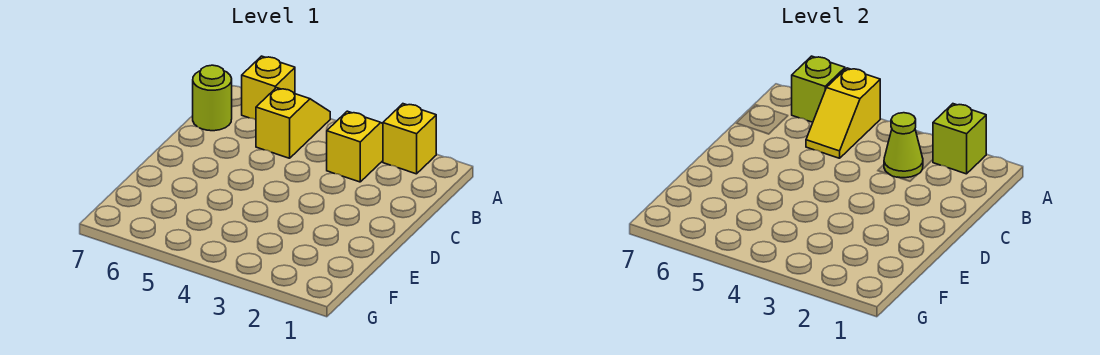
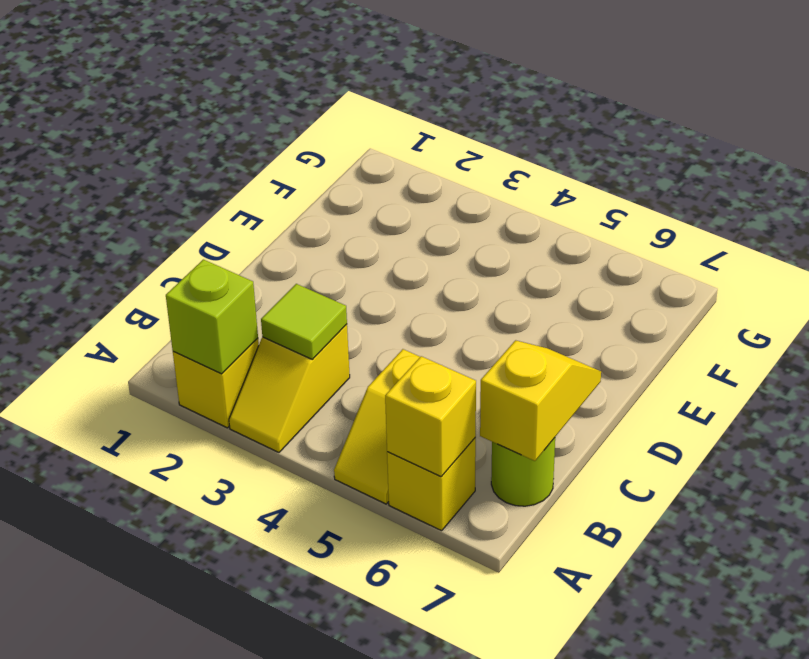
yellow slope A5:B5 level 2 top A -> yellow slope B7:C7 level 2 top B
lime brick A6 level 2 -> yellow brick A6 level 2
lime cone B3 level 2 -> lime tile B3 level 2

